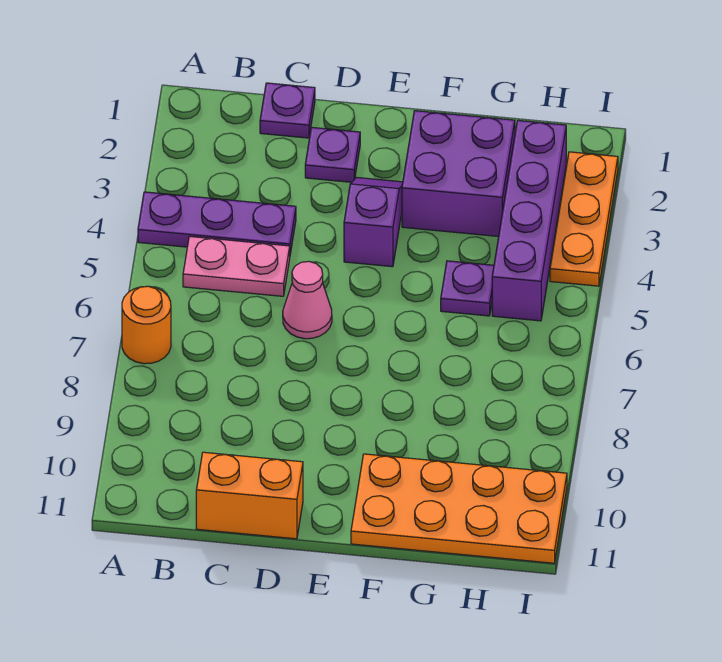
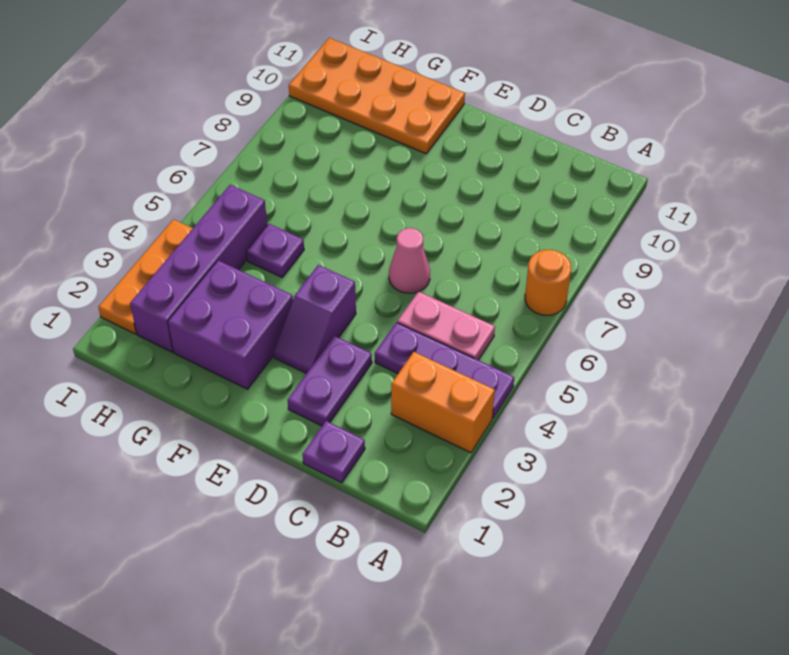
orange brick C11:D11 level 1 -> orange brick A3:B3 level 1
purple plate D2 level 1 -> purple plate D2:D3 level 1

